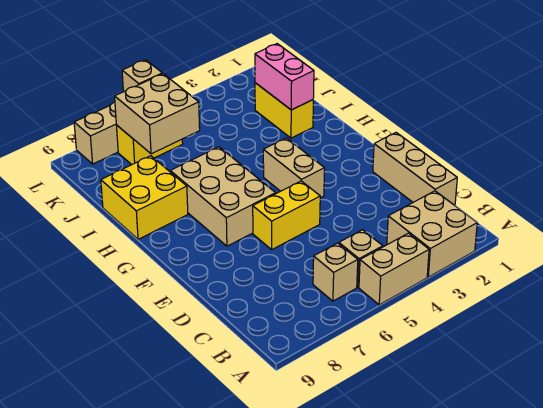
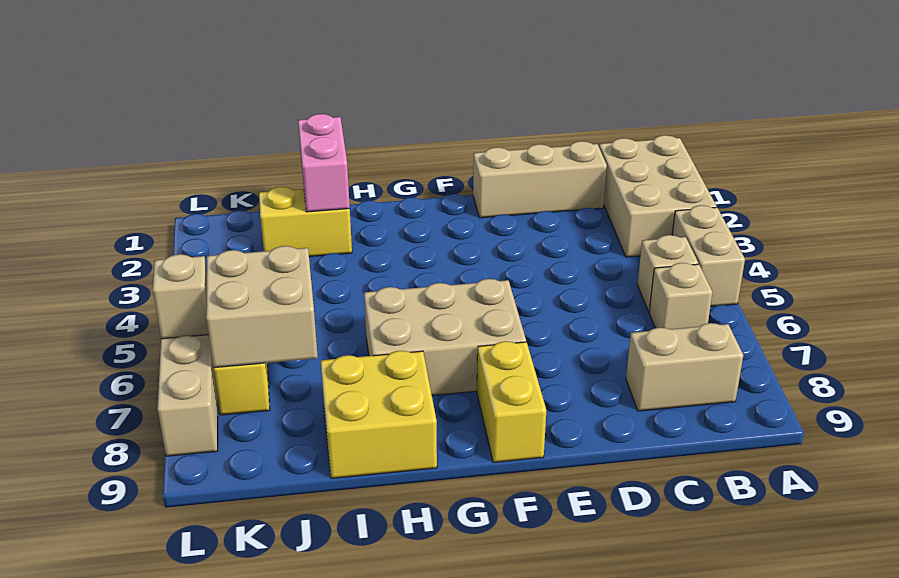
tan brick A2:B3 level 1 -> tan brick A1:B3 level 1
yellow brick E5:E6 level 1 -> yellow brick F8:F9 level 1
tan brick F4:G4 level 1 -> tan brick B8:C8 level 1
pink brick I2:J2 level 2 -> pink brick I1:I2 level 2

